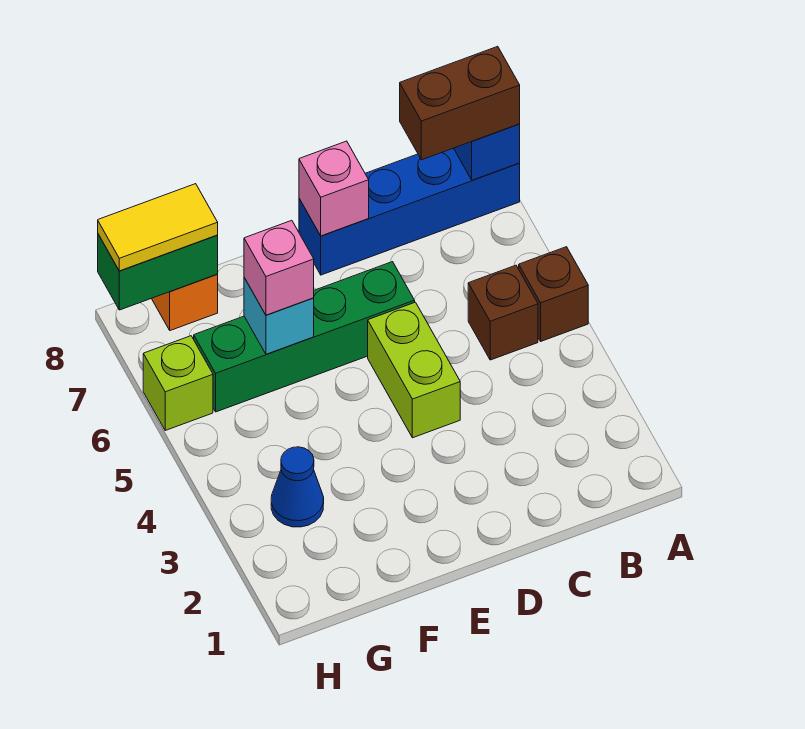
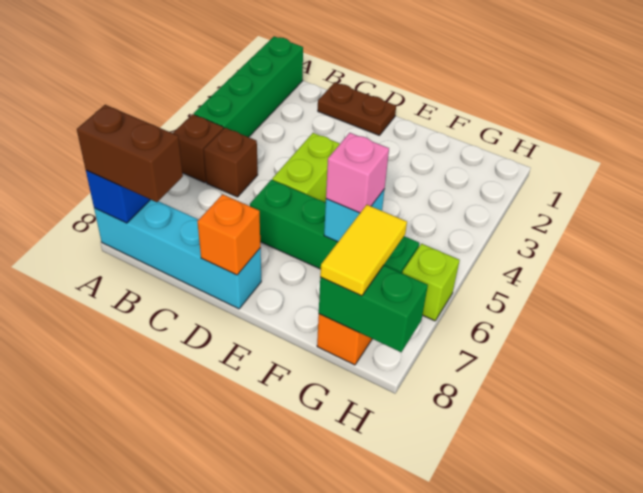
none -> green brick A1:A4 level 1
blue brick A8:D8 level 1 -> cyan brick A8:D8 level 1
none -> brown plate C1:D1 level 1
pink brick D8 level 2 -> orange brick D8 level 2
blue cone G3 level 1 -> none
yellow tile G8:H8 level 3 -> yellow tile G7:G8 level 3

